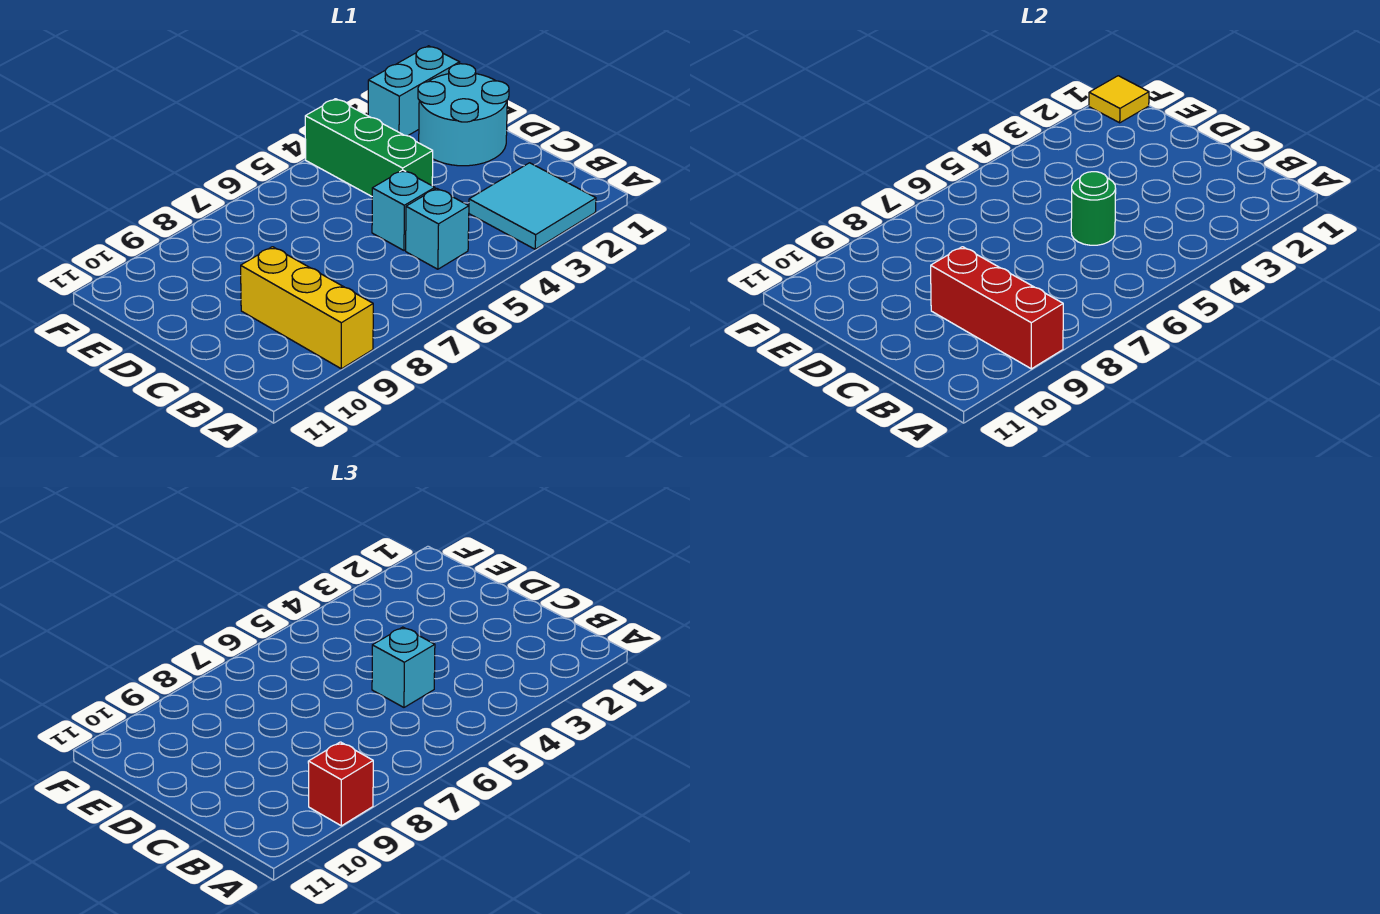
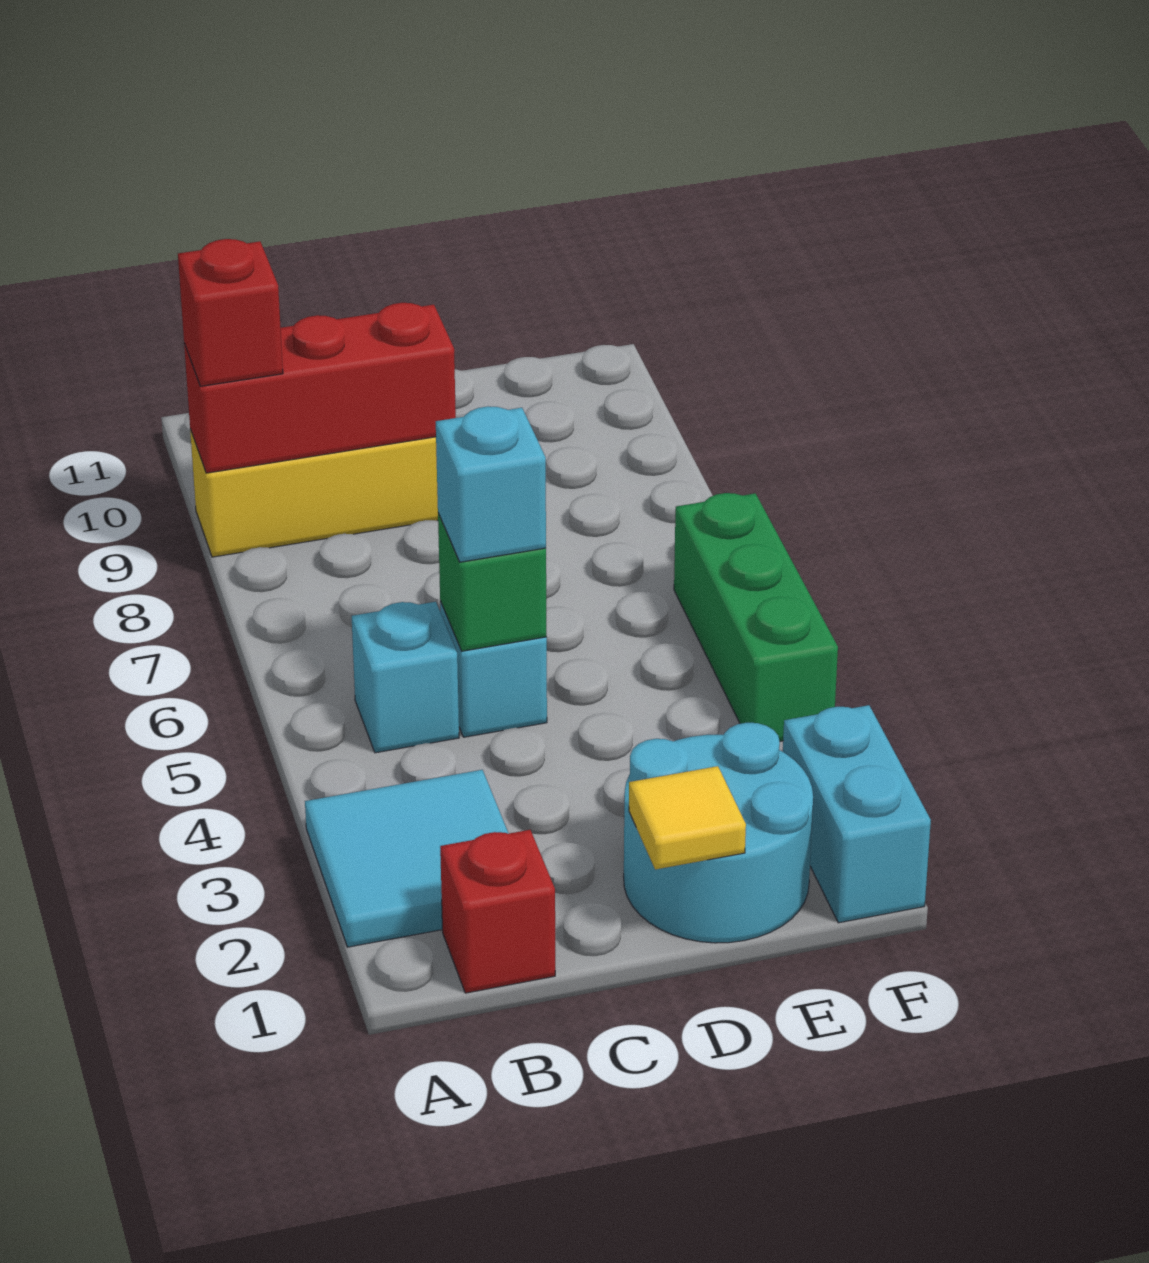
none -> red brick B1 level 1
green round brick C5 level 2 -> green brick C5 level 2
green brick D4:F4 level 1 -> green brick F4:F6 level 1
yellow tile F1 level 2 -> yellow tile D1 level 2

